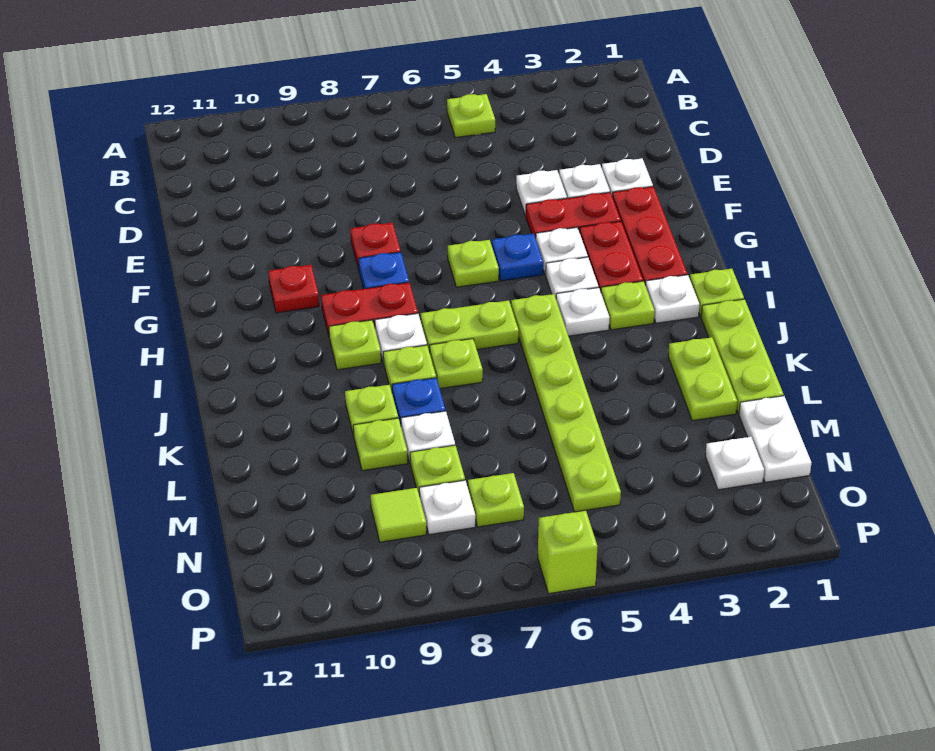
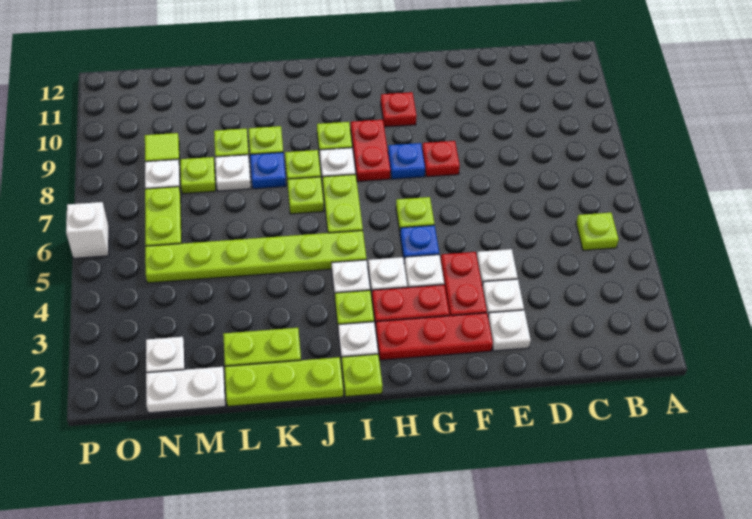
lime plate N7 level 1 -> lime plate N6:N7 level 1
lime brick P6 level 1 -> white brick P6 level 1

